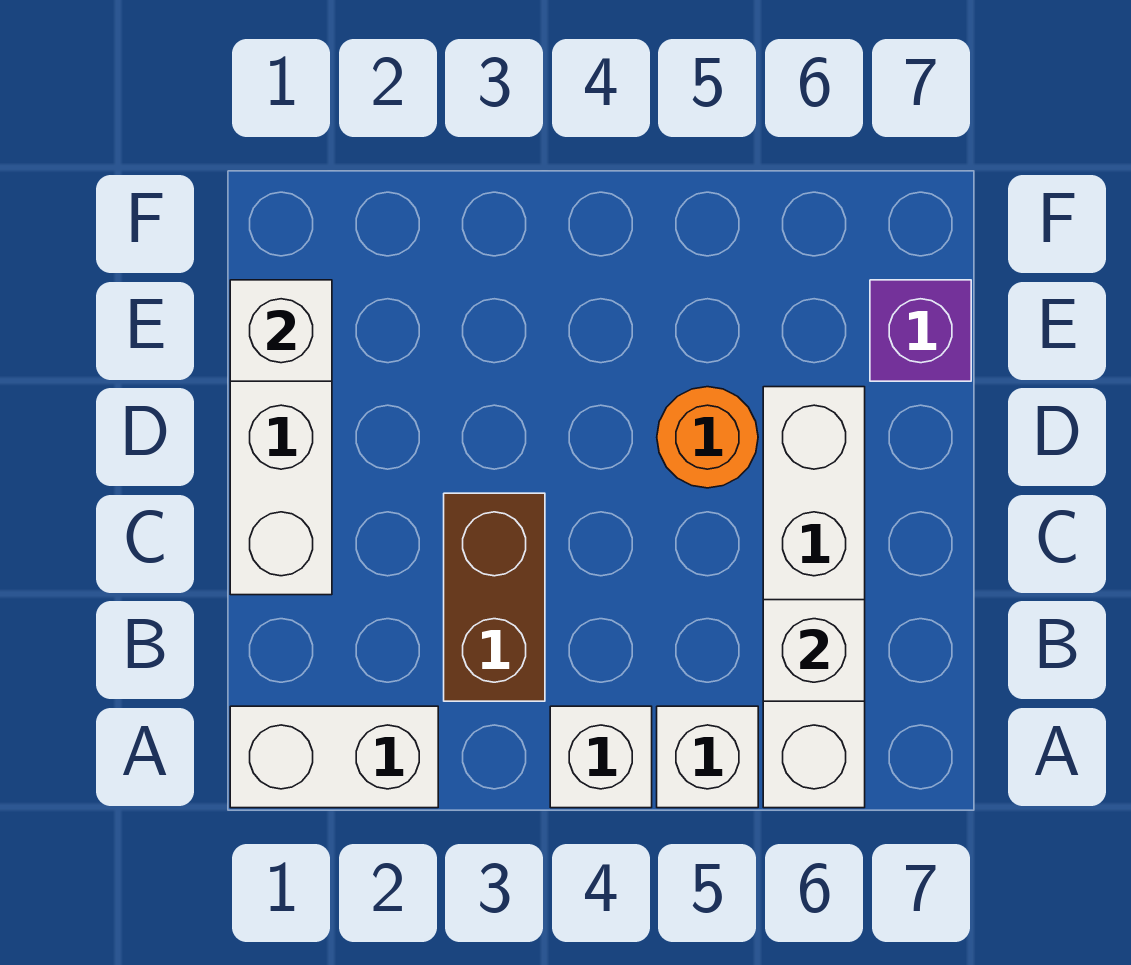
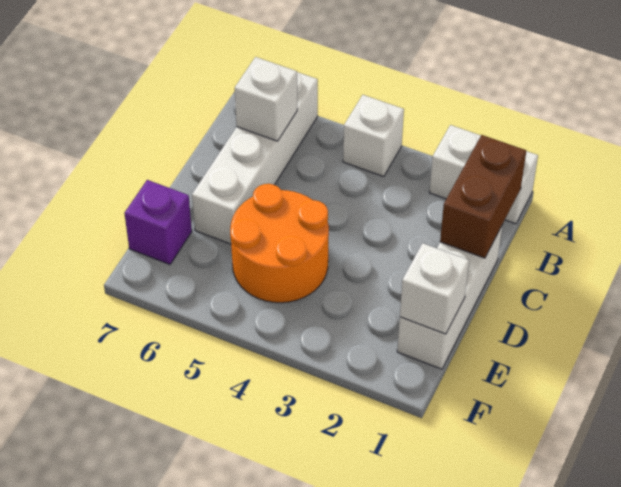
white brick A5 level 1 -> none
brown brick B3:C3 level 1 -> brown brick B1:C1 level 2
orange round brick D5 level 1 -> orange round brick D4:E5 level 1

